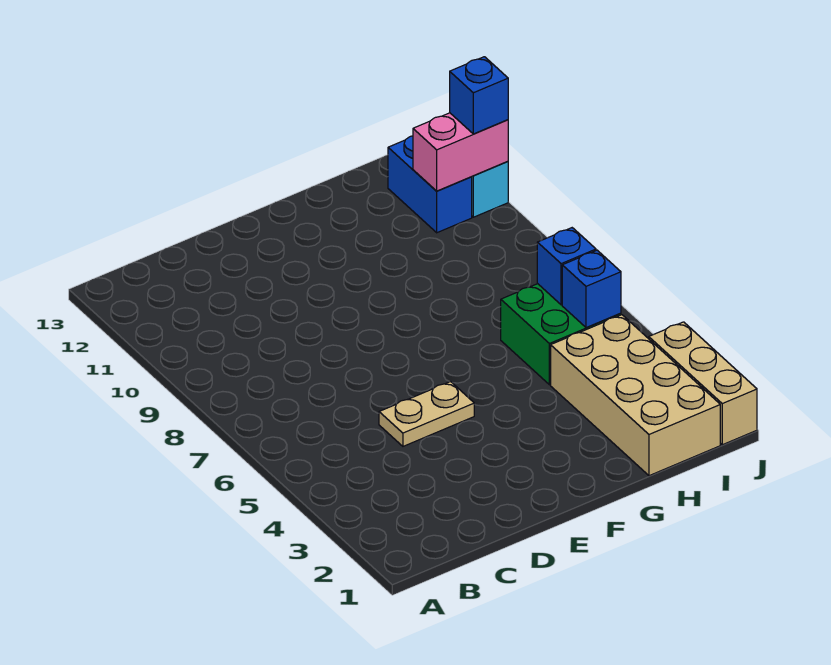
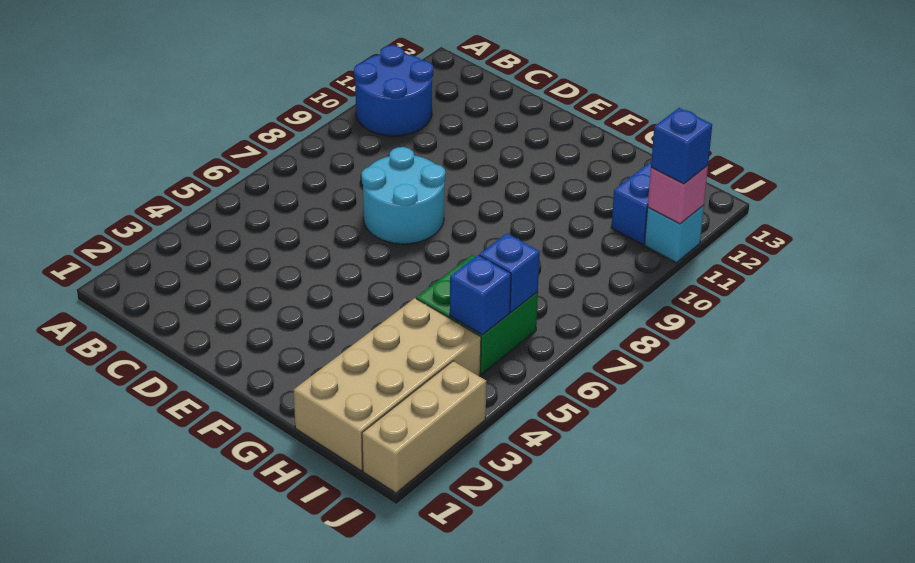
none -> blue round brick A10:B11 level 1
tan plate D5:E5 level 1 -> none
none -> cyan round brick D7:E8 level 1
pink brick I11:J11 level 2 -> pink brick J11 level 2

